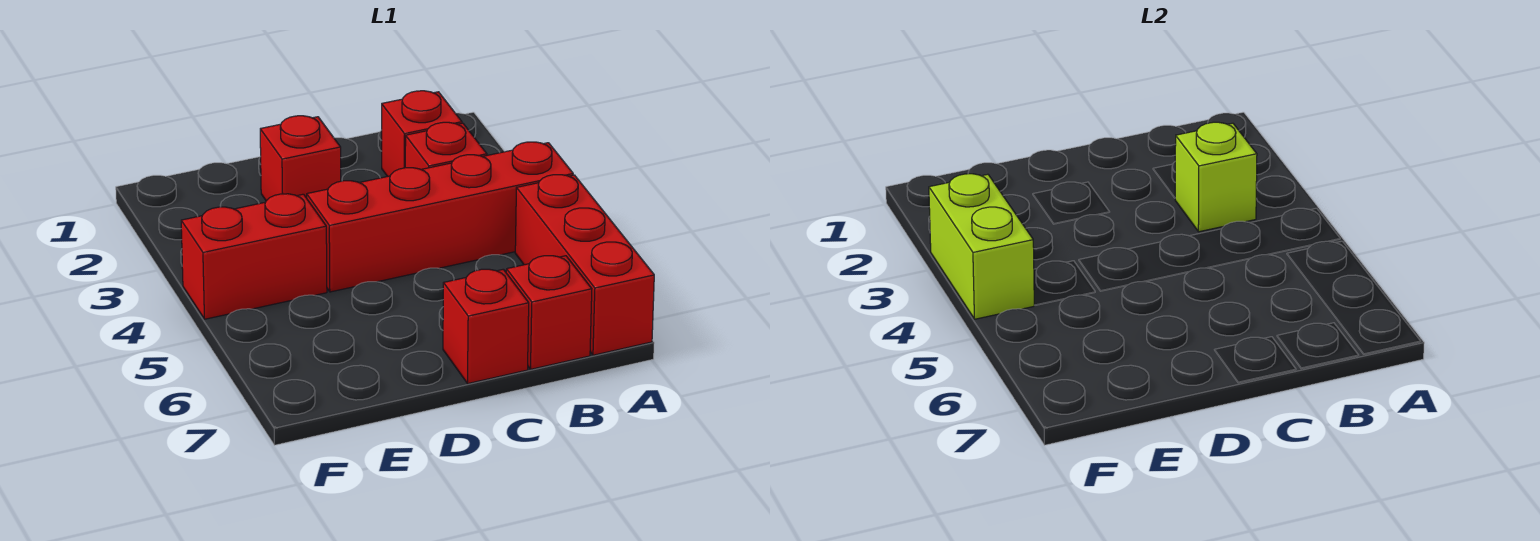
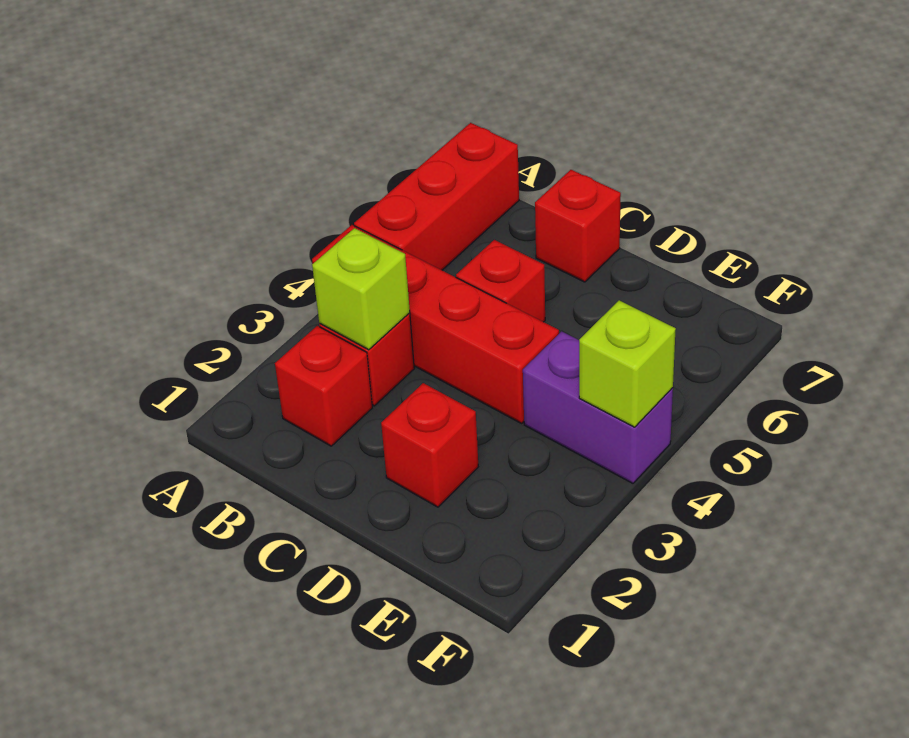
red brick B7 level 1 -> red brick C5 level 1
red brick E4:F4 level 1 -> purple brick E4:F4 level 1
lime brick F3:F4 level 2 -> lime brick F4 level 2

